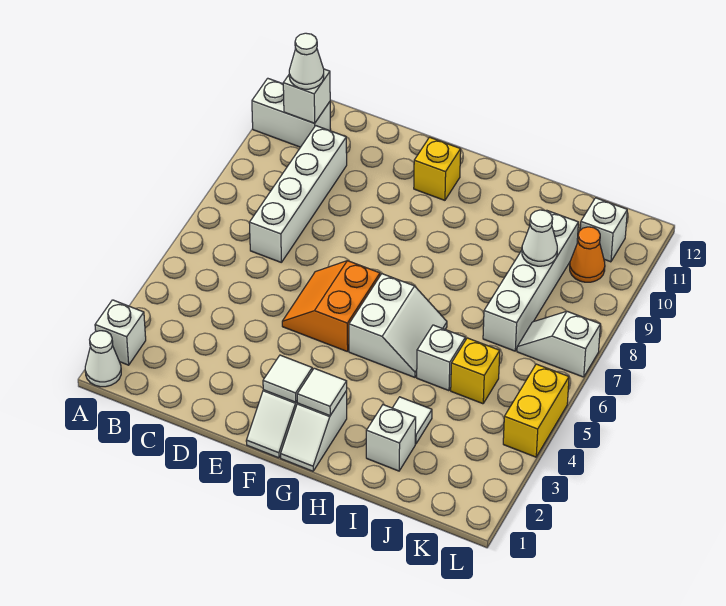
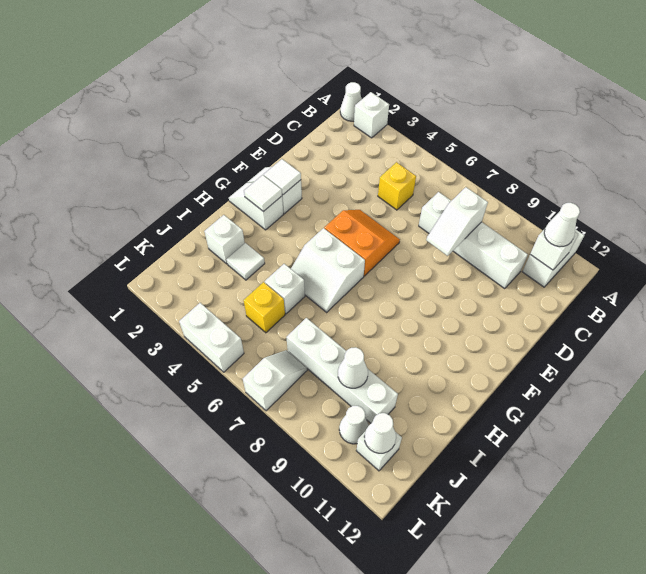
none -> white slope C8:D8 level 2 top C
yellow brick F11 level 1 -> yellow brick C5 level 1
orange cone K10 level 1 -> white cone K10 level 1
none -> white cone K11 level 2
yellow brick L4:L5 level 1 -> white brick L4:L5 level 1

